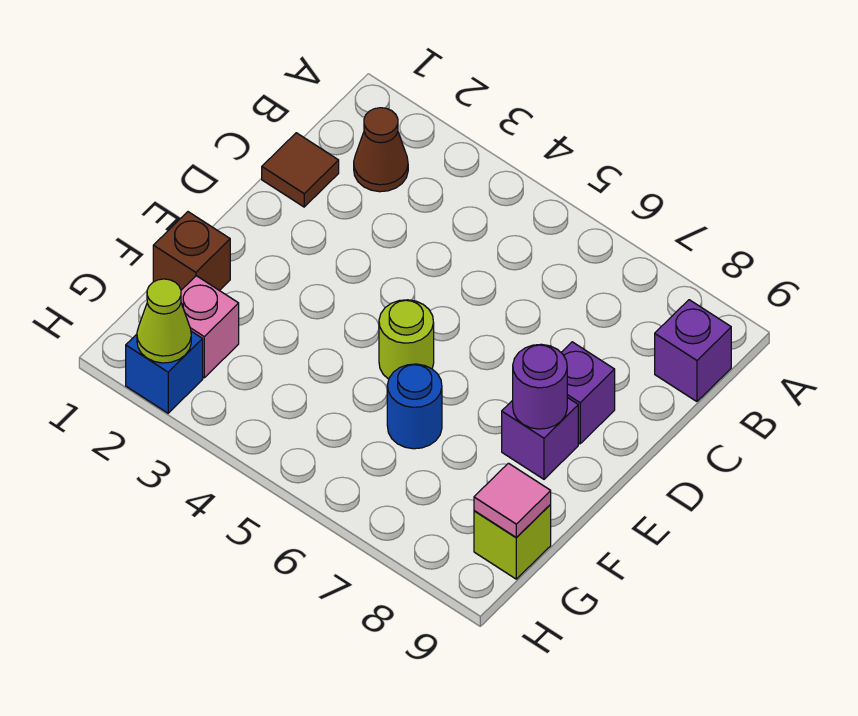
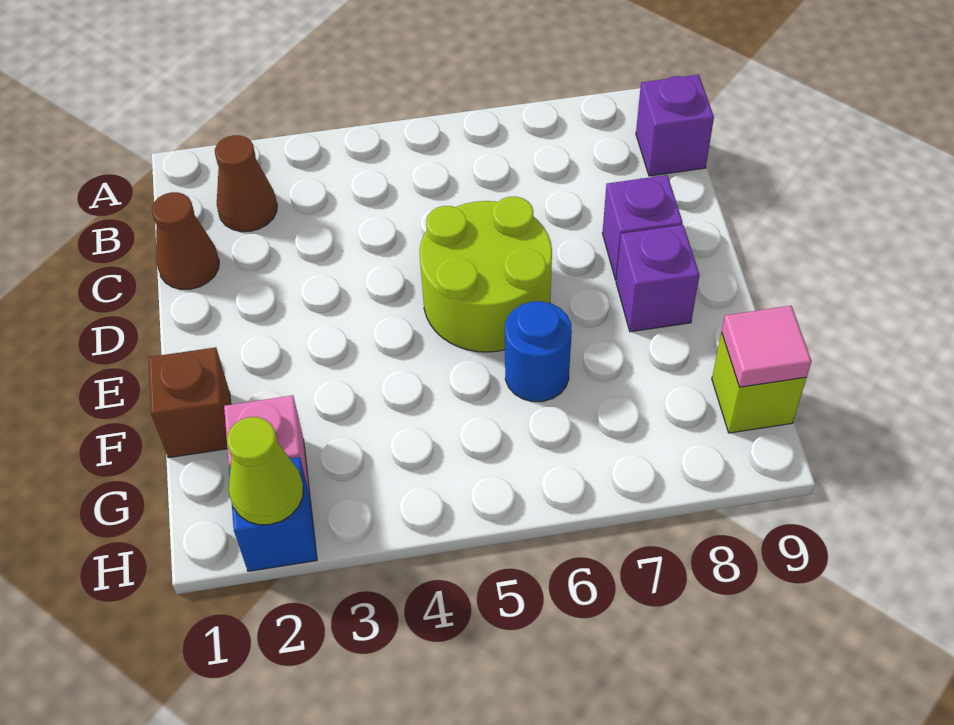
brown tile C1 level 1 -> brown cone C1 level 1
lime round brick E5 level 1 -> lime round brick D5:E6 level 1
purple round brick E8 level 2 -> none

